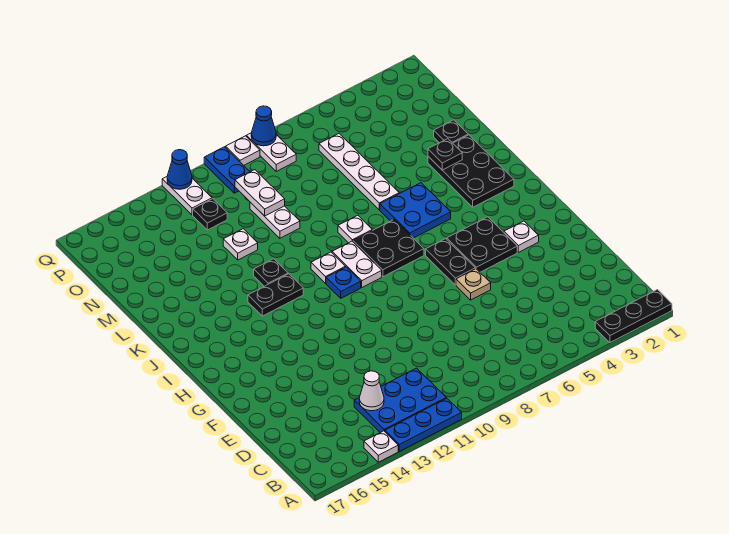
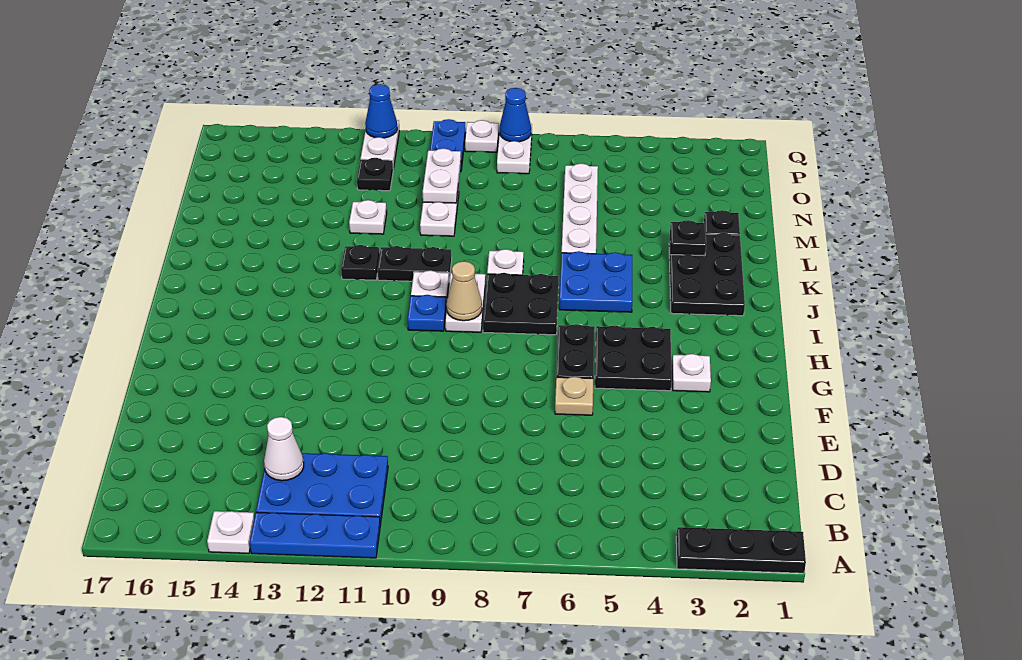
none -> tan cone I9 level 2
black plate J12:J13 level 1 -> black plate K10:K11 level 1

